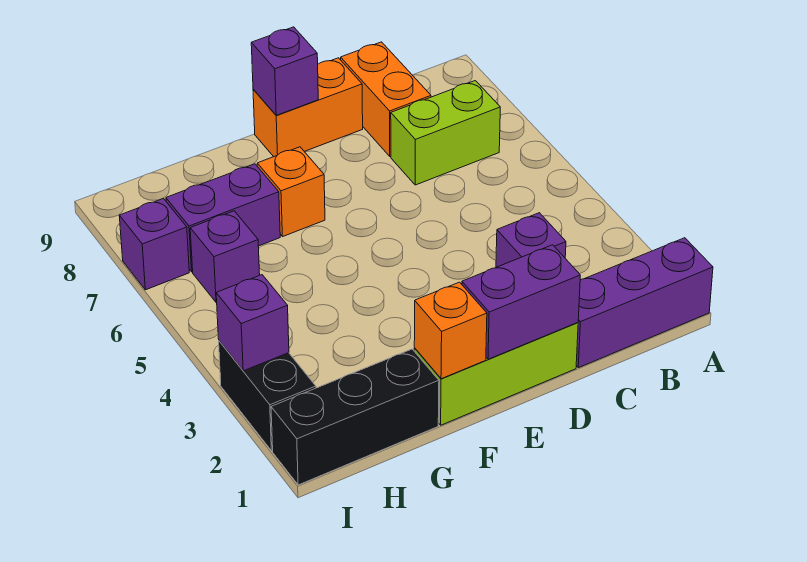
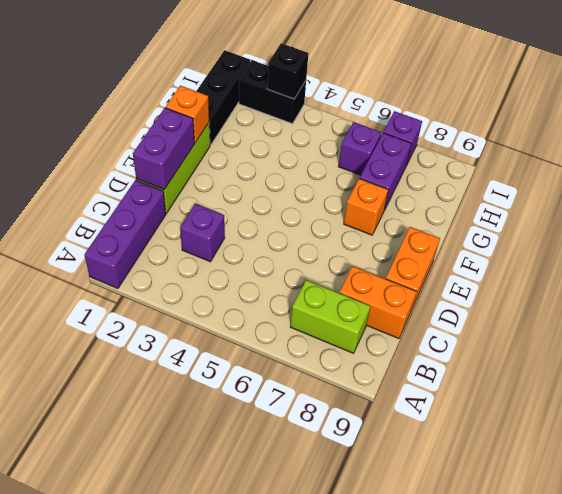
lime brick B7:C7 level 1 -> lime brick B7:B8 level 1
purple brick E9 level 2 -> none
purple brick I3 level 2 -> black brick I3 level 2

